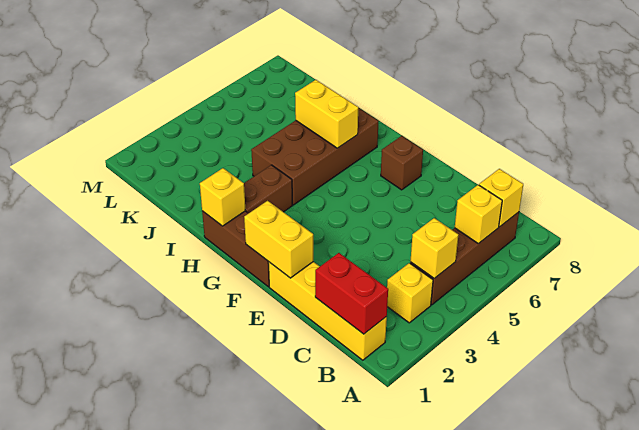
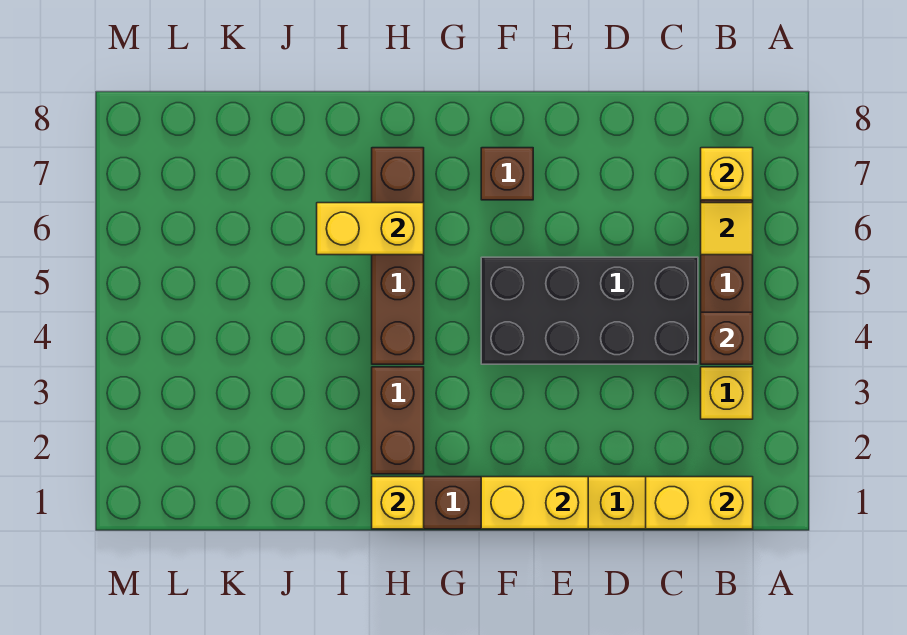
red brick B1:C1 level 2 -> yellow brick B1:C1 level 2
yellow brick B4 level 2 -> brown brick B4 level 2
yellow brick B6 level 2 -> yellow tile B6 level 2
none -> black brick C4:F5 level 1
brown brick H4:I7 level 1 -> brown brick H4:H7 level 1

